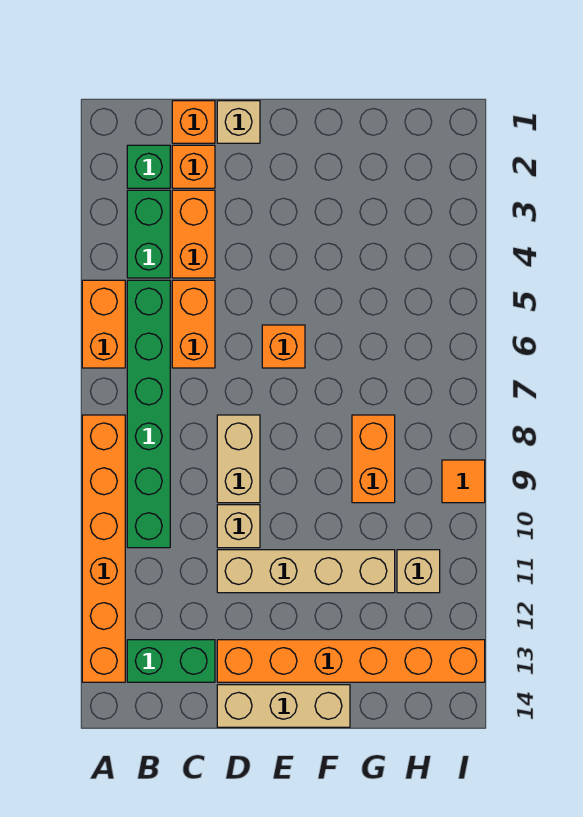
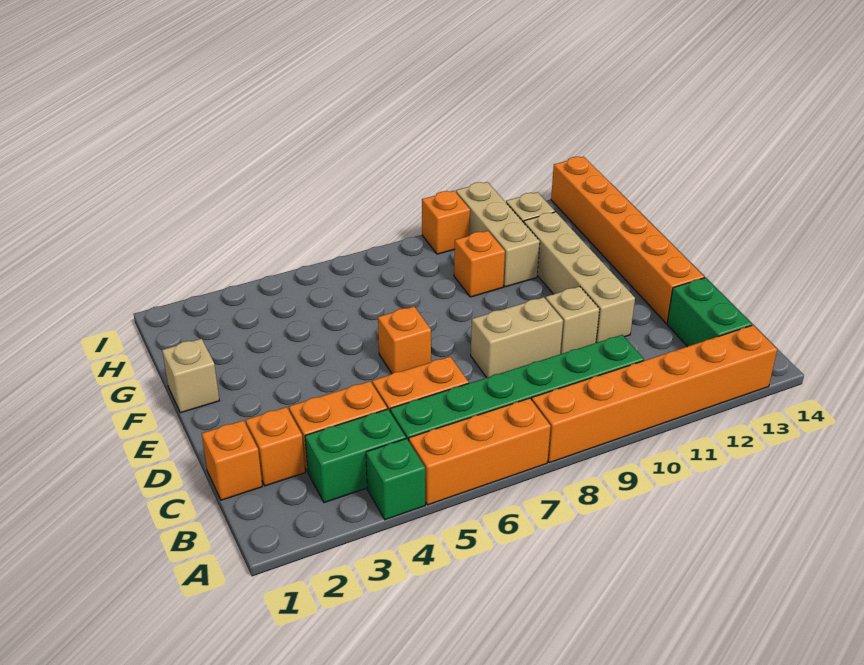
orange brick A5:A6 level 1 -> orange brick A5:A7 level 1
green brick B2 level 1 -> green brick A4 level 1
tan brick D1 level 1 -> tan brick F1 level 1
tan brick D14:F14 level 1 -> tan brick G10:I10 level 1
orange brick G8:G9 level 1 -> orange brick G9 level 1
orange tile I9 level 1 -> orange brick I9 level 1

